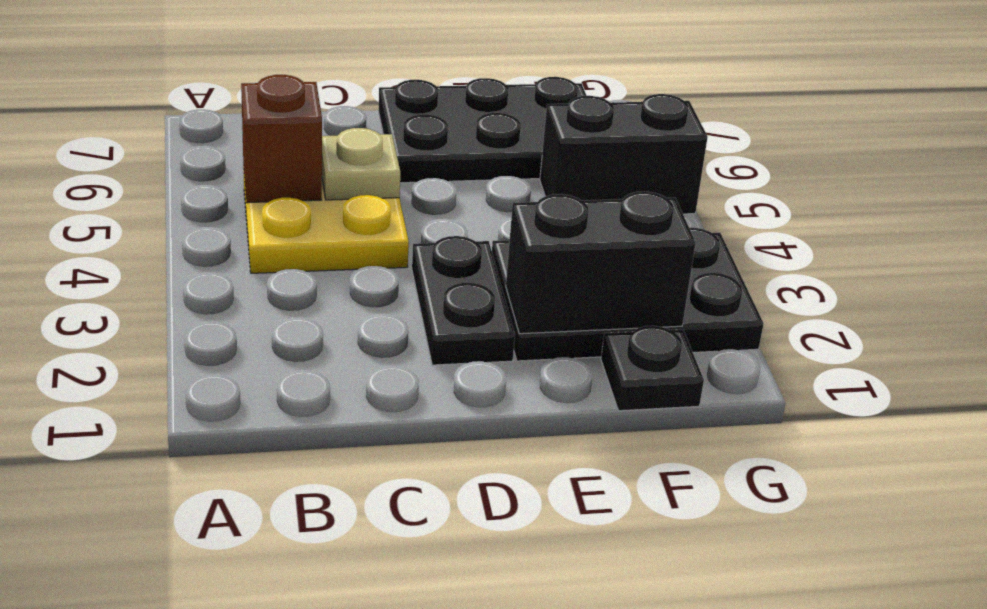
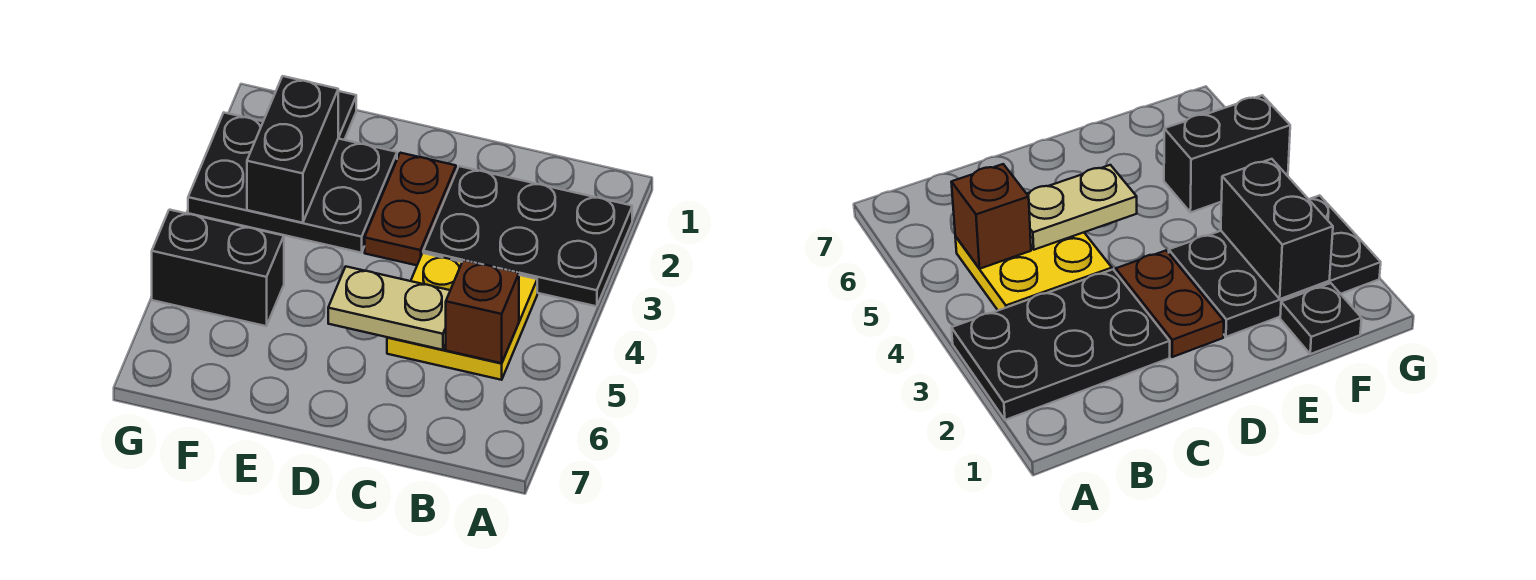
tan plate C5 level 2 -> tan plate C5:D5 level 2
black plate D2:D3 level 1 -> brown plate D2:D3 level 1
black plate D6:F7 level 1 -> black plate A2:C3 level 1
black brick E2:F2 level 2 -> black brick F2:F3 level 2

